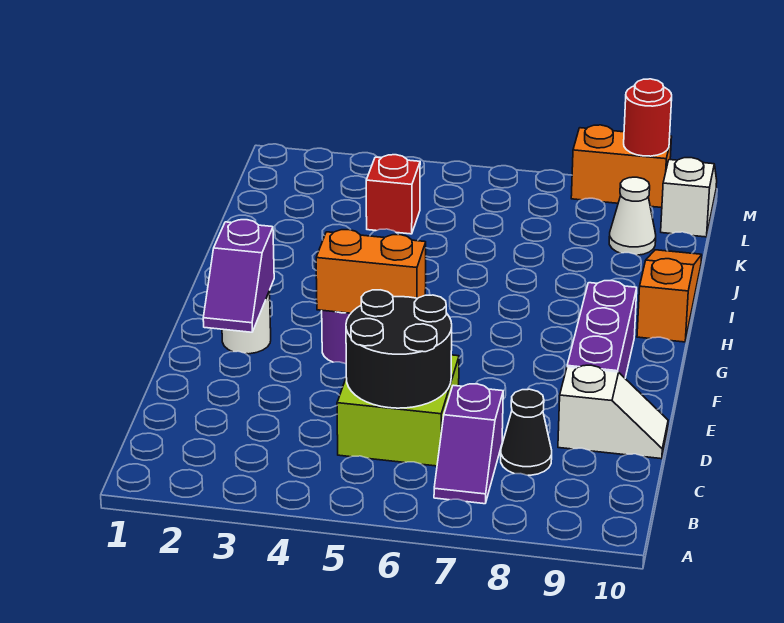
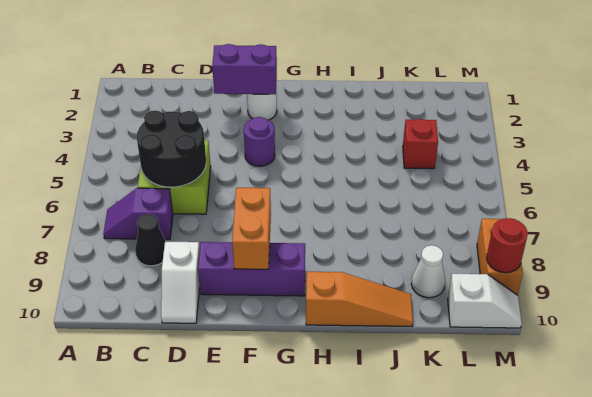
purple slope E2:F2 level 2 top F -> purple brick E2:F2 level 2
orange brick F4:F5 level 2 -> orange brick F8:F9 level 2

